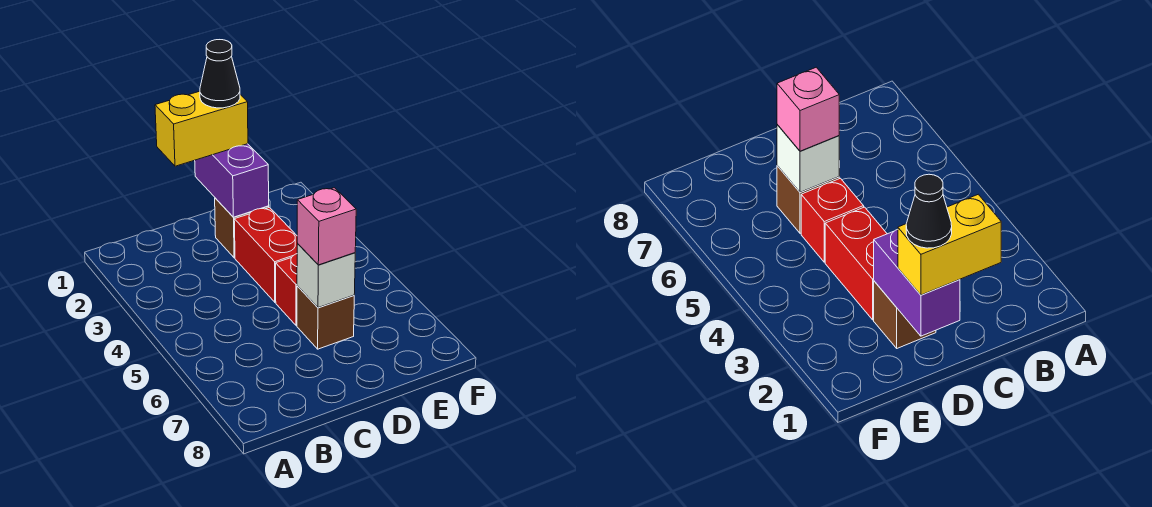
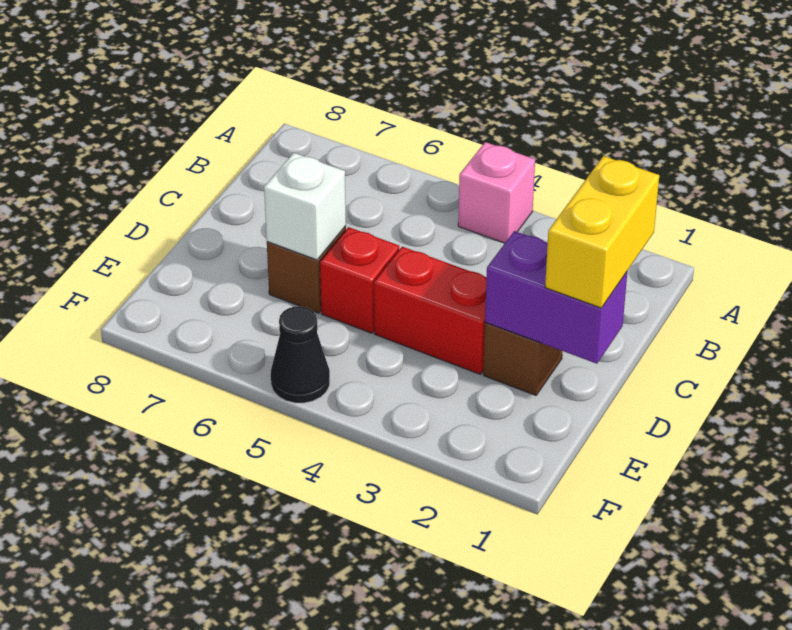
black cone D1 level 4 -> black cone F5 level 1
pink brick D6 level 3 -> pink brick A4 level 1

